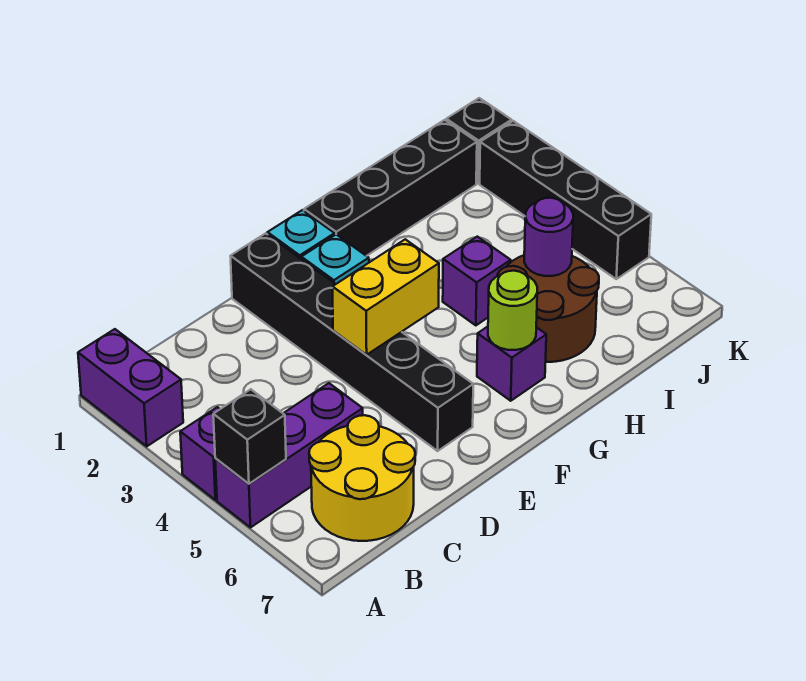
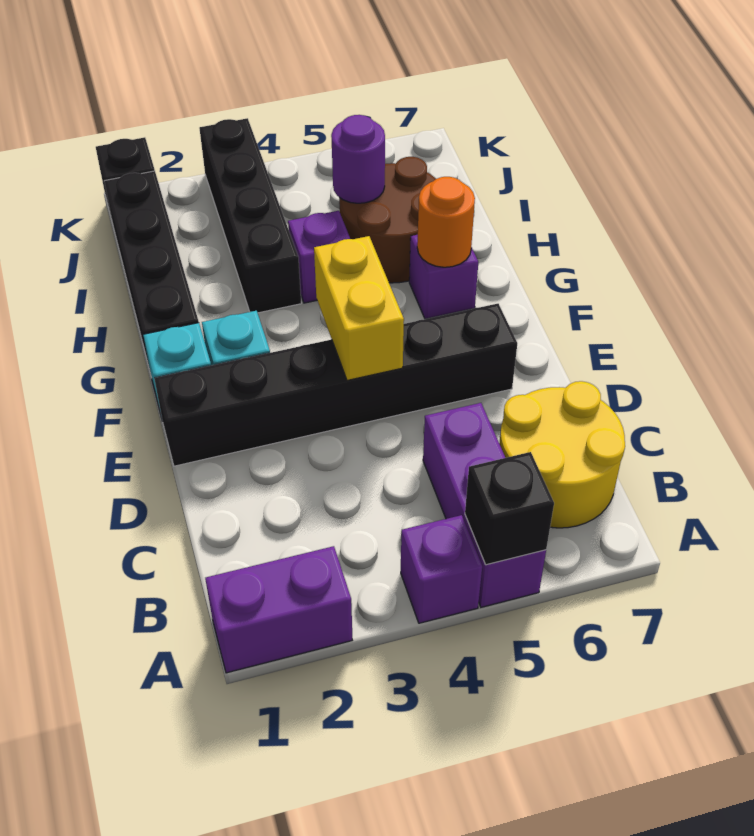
lime round brick G6 level 2 -> orange round brick G6 level 2
black brick K2:K5 level 1 -> black brick H3:K3 level 1

